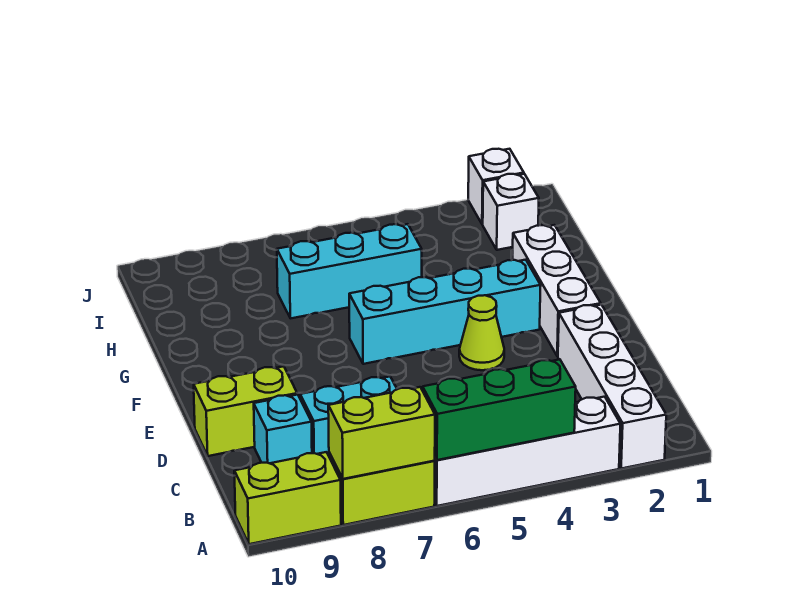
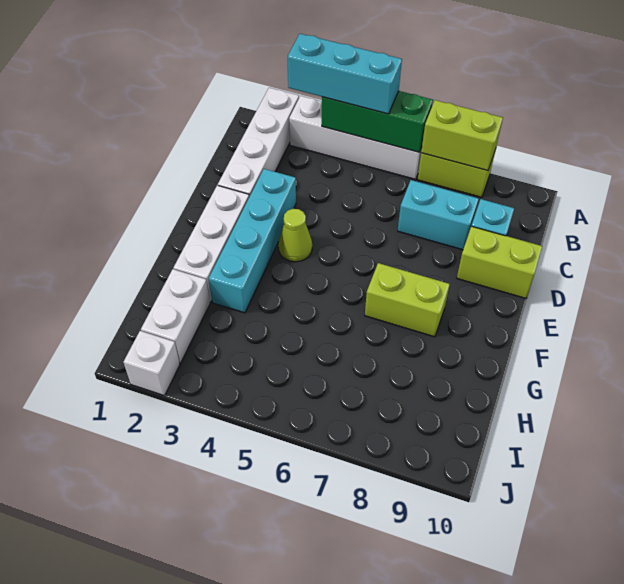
lime brick A9:A10 level 1 -> lime brick F7:F8 level 1
cyan brick F3:F6 level 1 -> cyan brick D3:G3 level 1
cyan brick H5:H7 level 1 -> cyan brick A3:A5 level 3
white brick I2 level 1 -> white brick H2:I2 level 1

